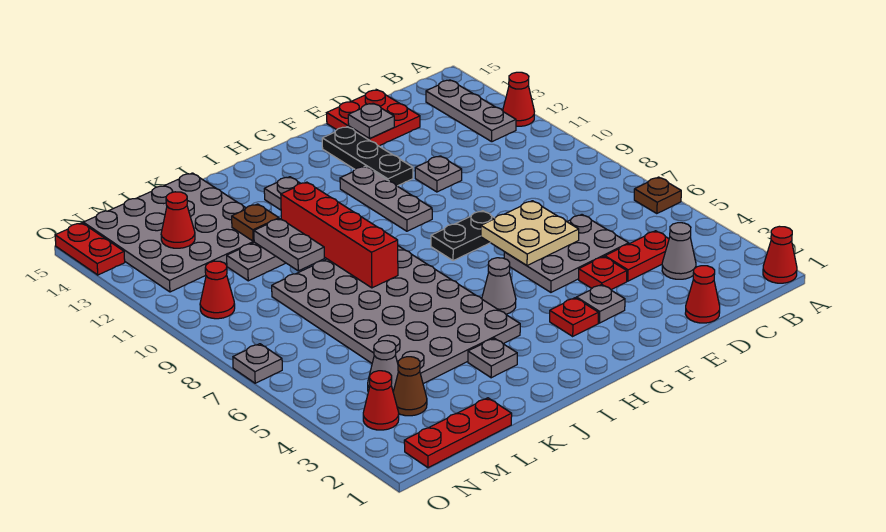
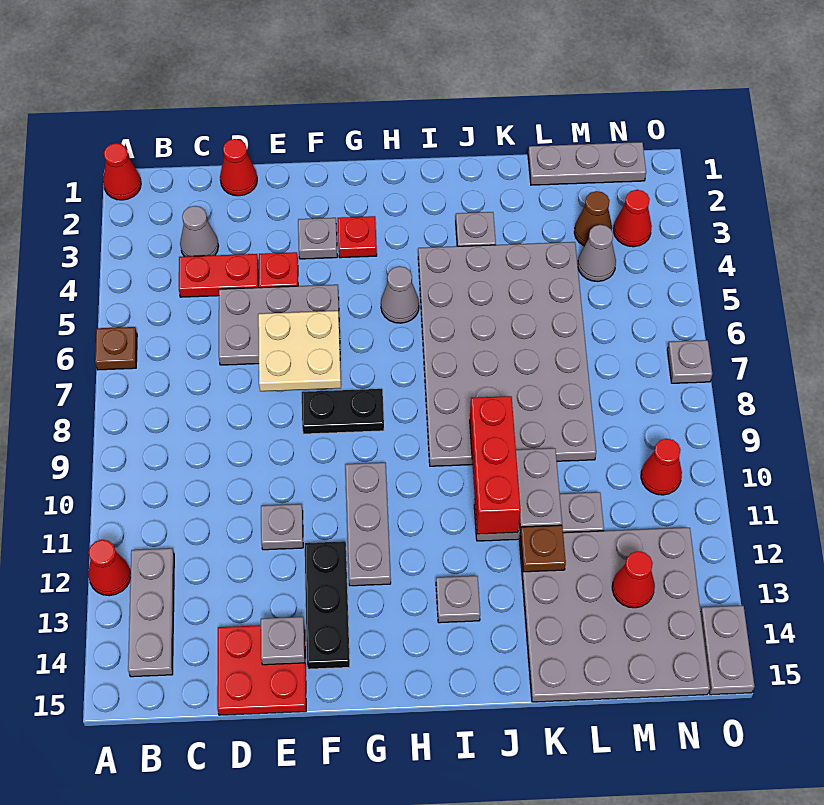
red brick J8:J11 level 2 -> red brick J9:J11 level 2
red plate L1:N1 level 1 -> grey plate L1:N1 level 1
red plate O14:O15 level 1 -> grey plate O14:O15 level 1

